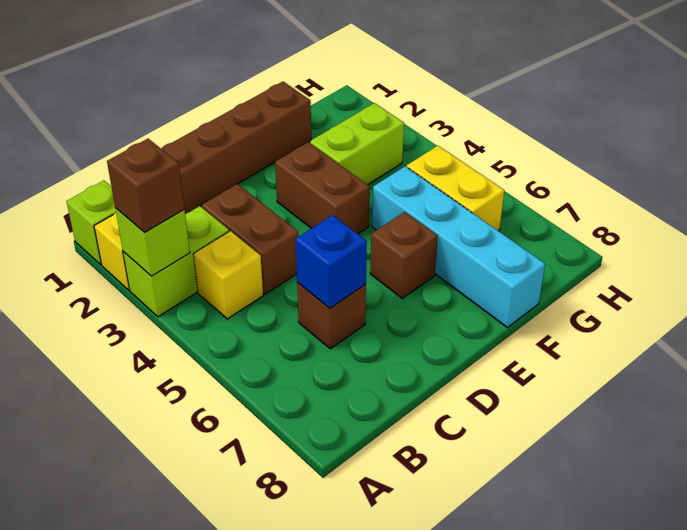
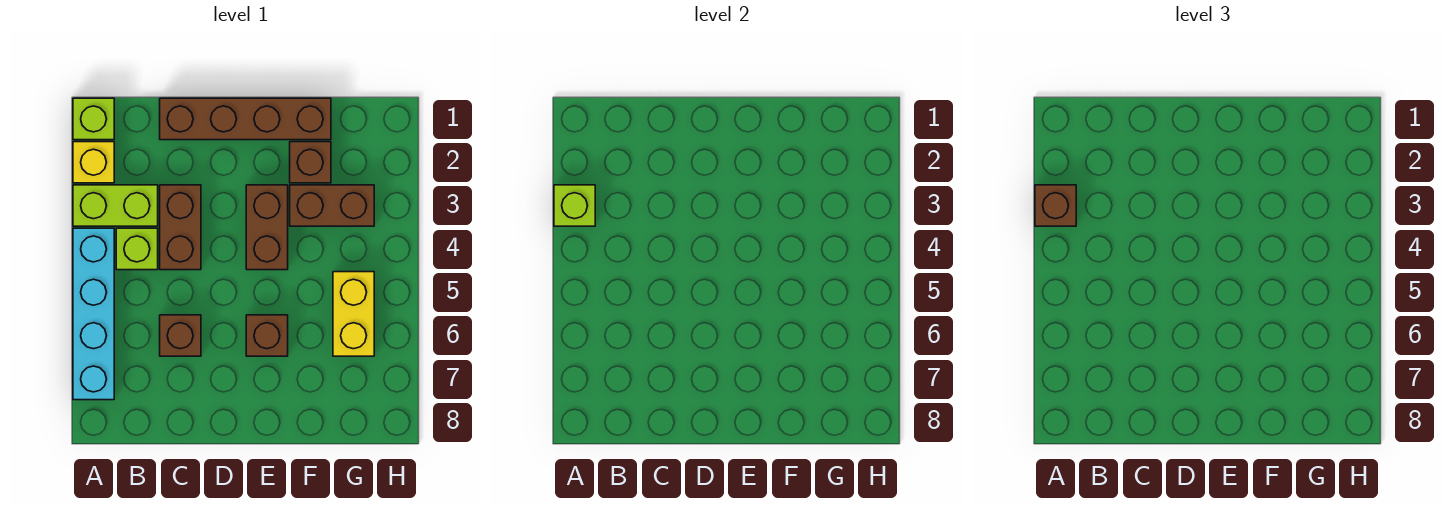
yellow brick B4 level 1 -> lime brick B4 level 1
blue brick C6 level 2 -> none
none -> brown brick F2 level 1
lime brick F3:G3 level 1 -> brown brick F3:G3 level 1
cyan brick F5:F8 level 1 -> cyan brick A4:A7 level 1

